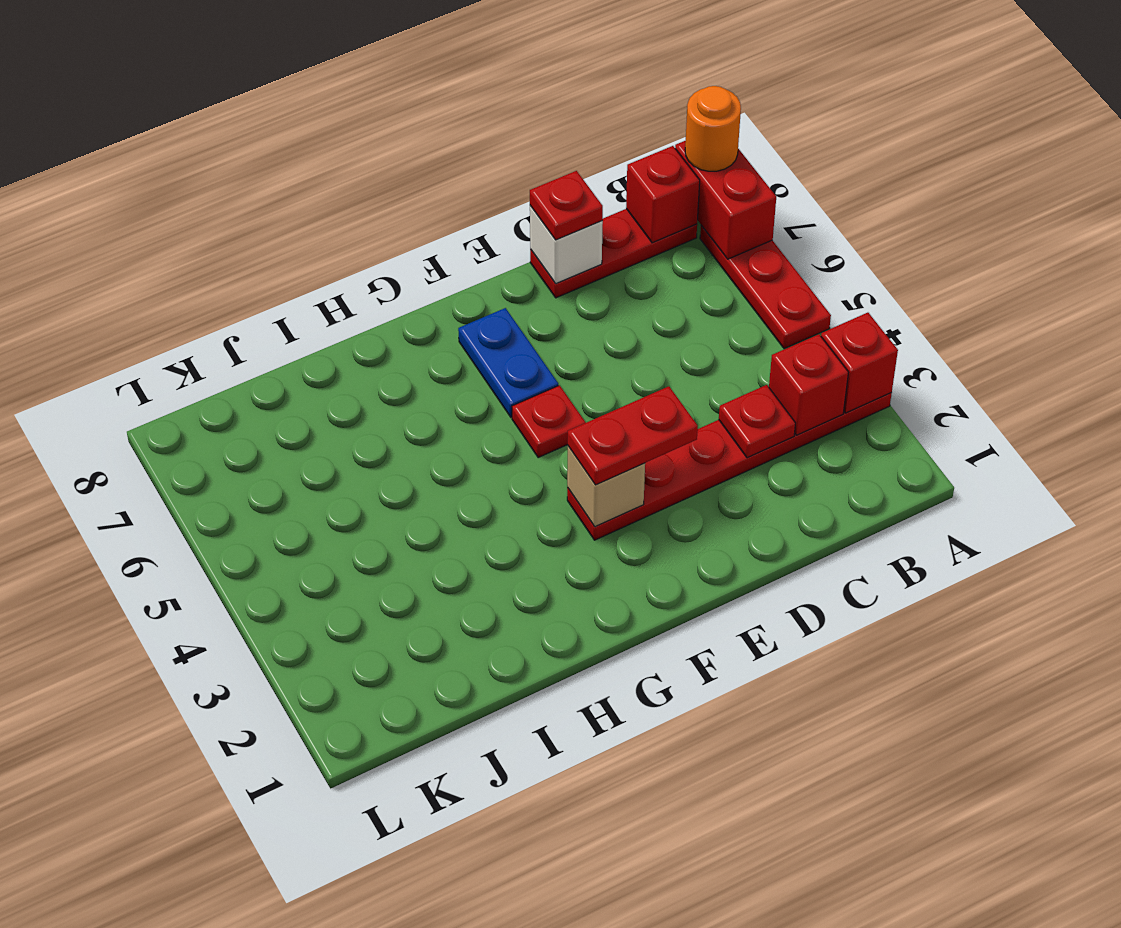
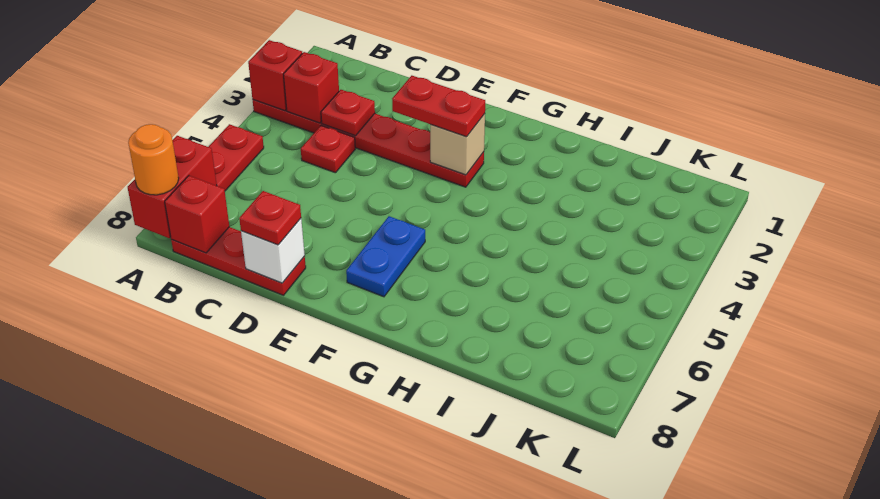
red plate F5 level 1 -> red plate C4 level 1

